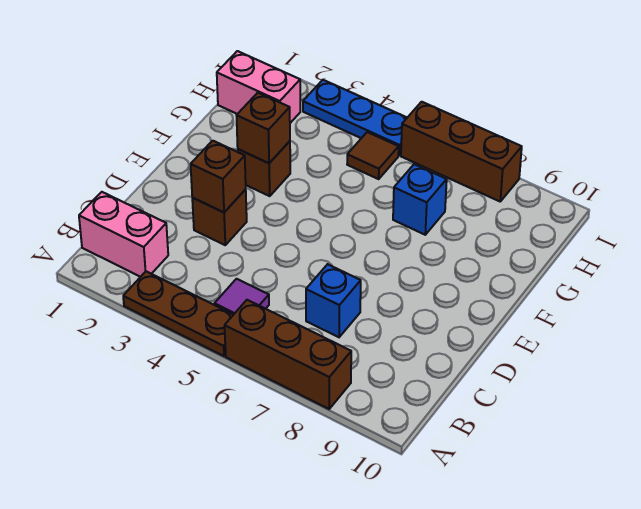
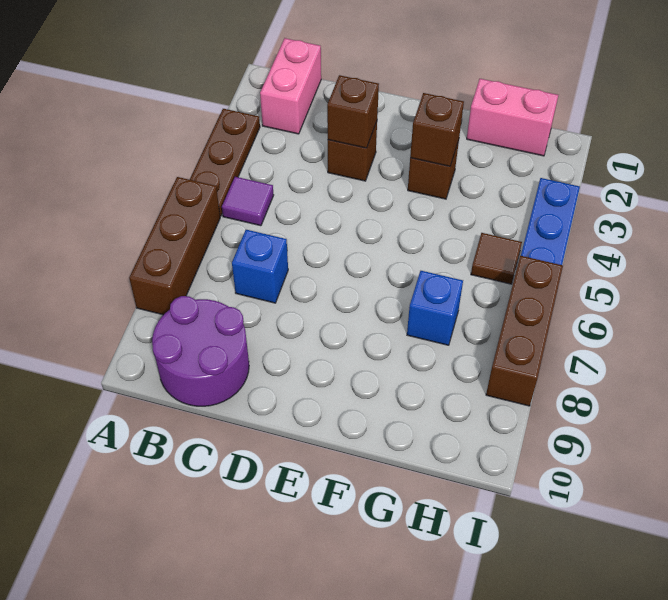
none -> purple round brick B9:C10 level 1
pink brick H1:H2 level 1 -> pink brick G1:H1 level 1

